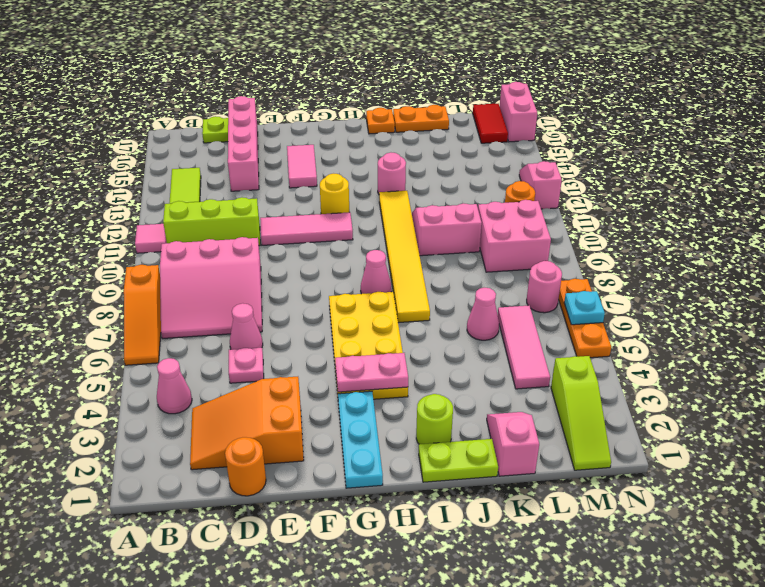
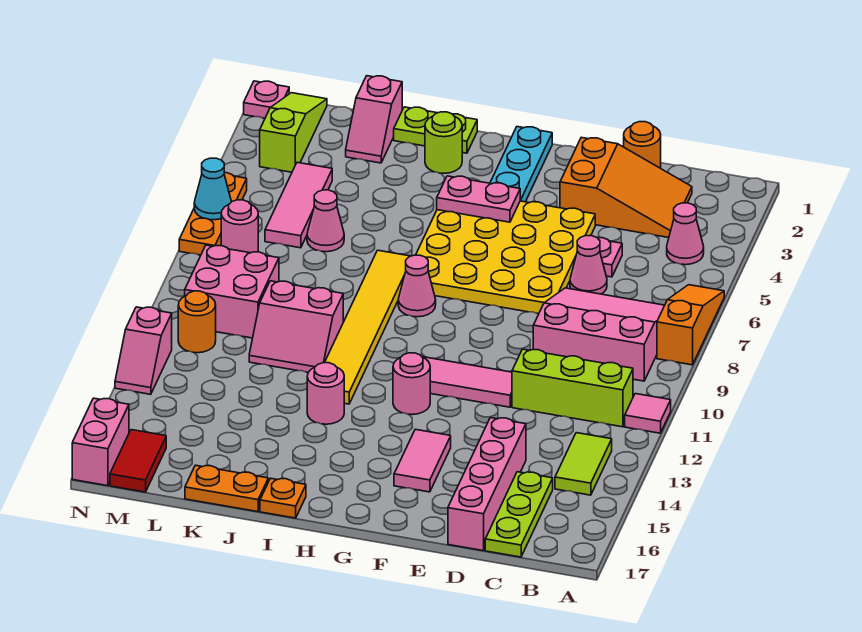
lime plate C17 level 1 -> lime plate C15:C17 level 1
yellow plate G4:H7 level 1 -> yellow plate E4:H7 level 1
yellow round brick G12 level 1 -> pink round brick G12 level 1
none -> pink plate N1 level 1
cyan plate N6 level 2 -> cyan cone N6 level 2

